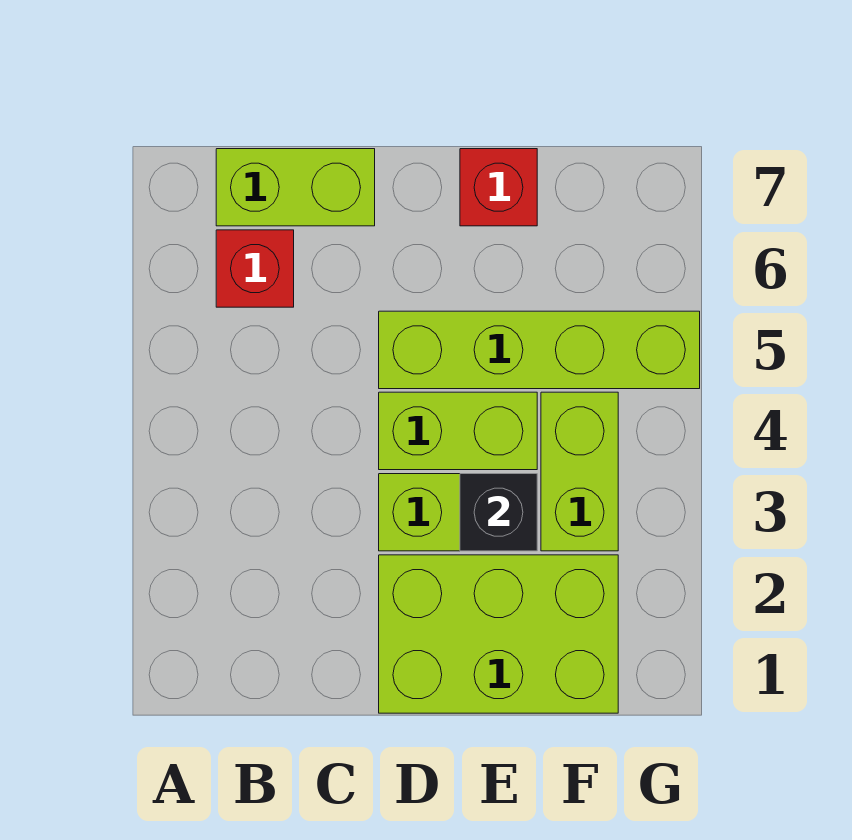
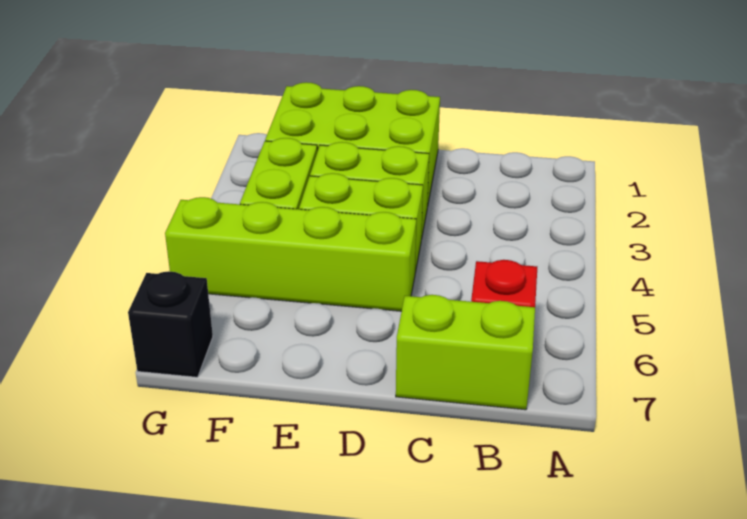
black brick E3 level 2 -> black brick G7 level 1
red brick E7 level 1 -> none

